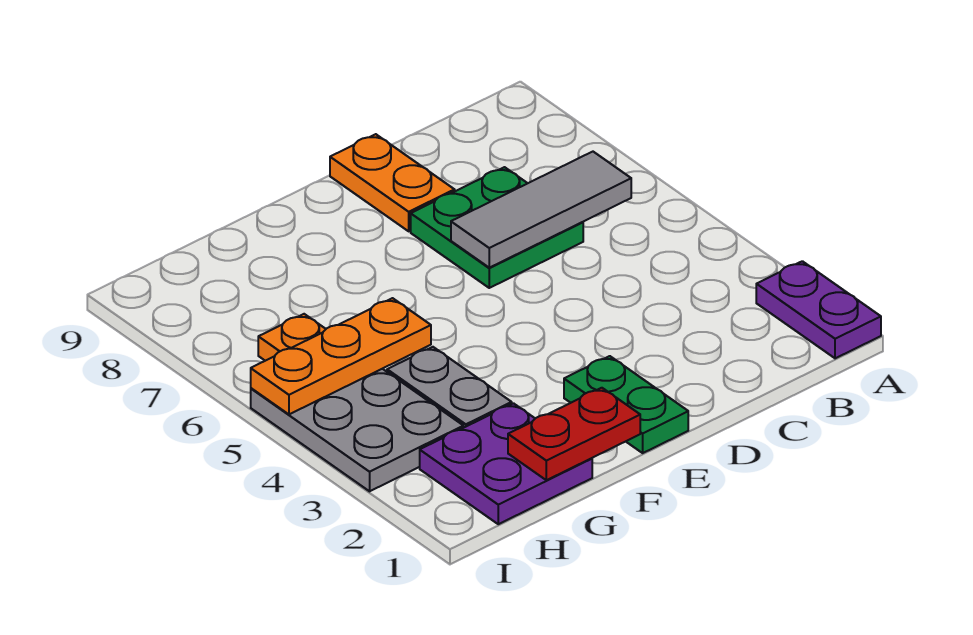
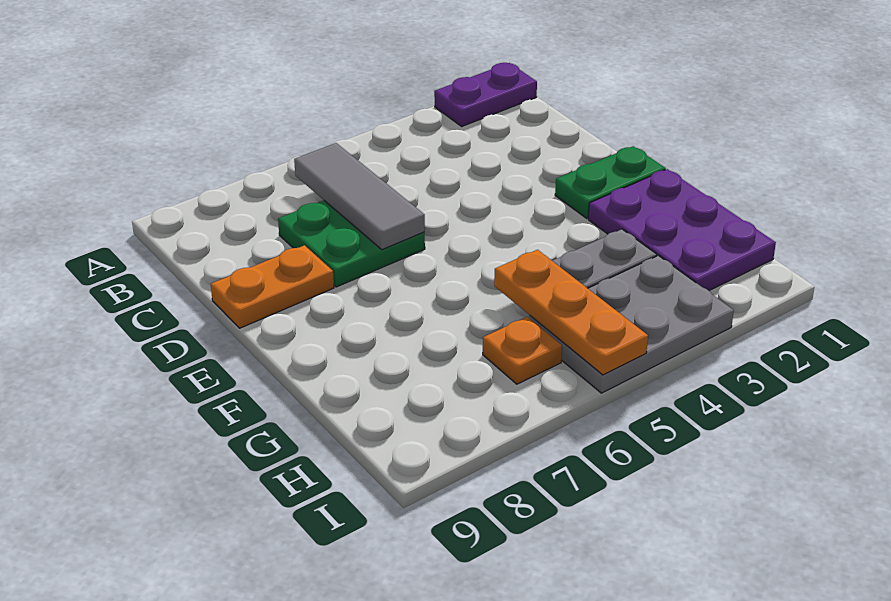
red plate F1:G1 level 2 -> none
purple plate G1:H2 level 1 -> purple plate F1:H2 level 1

